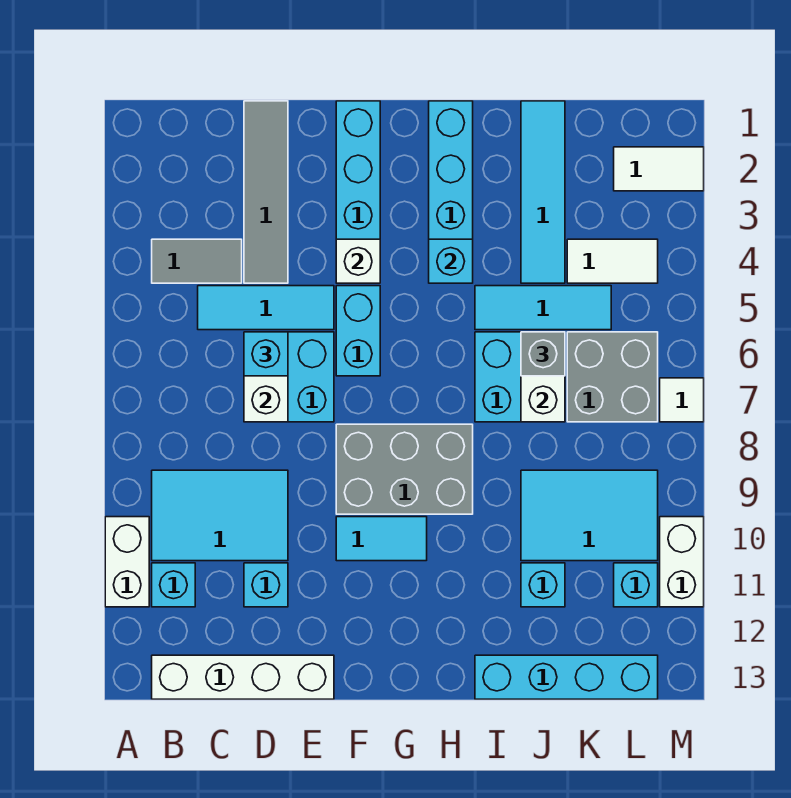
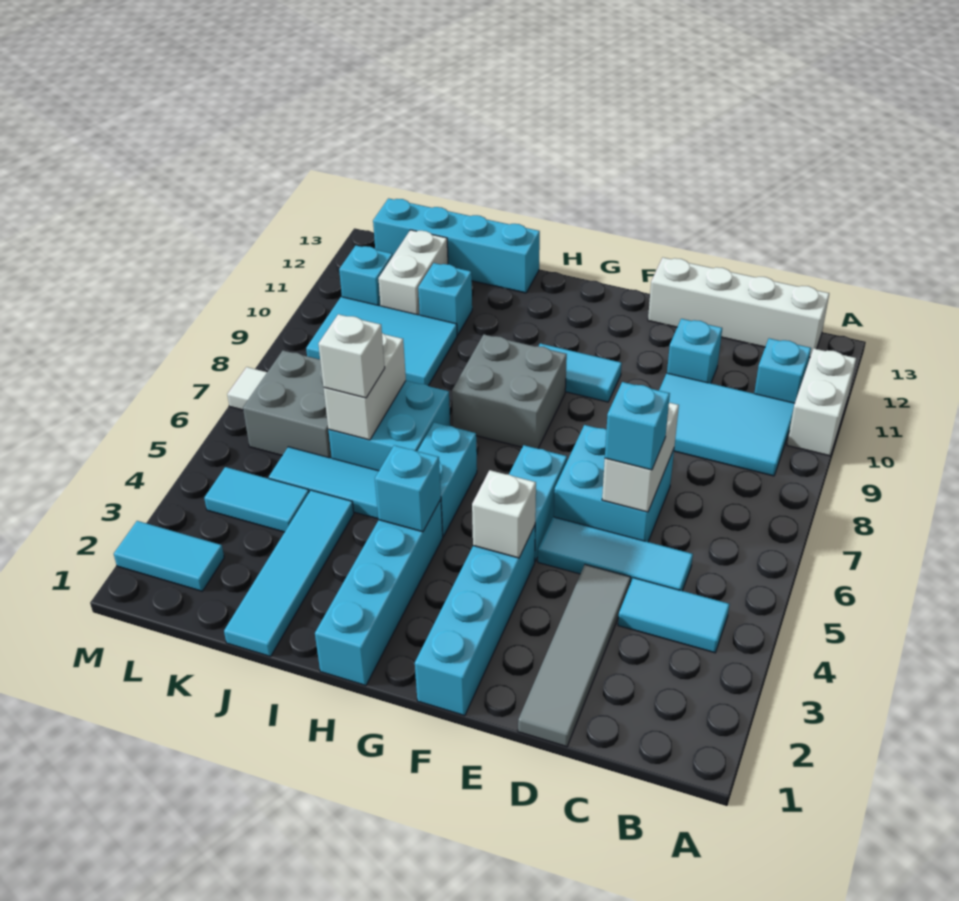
grey tile B4:C4 level 1 -> cyan tile B4:C4 level 1
grey brick F8:H9 level 1 -> grey brick G8:H9 level 1
none -> cyan brick H5:H6 level 1
grey brick J6 level 3 -> white brick J6 level 3
white tile K4:L4 level 1 -> cyan tile K4:L4 level 1
white tile L2:M2 level 1 -> cyan tile L2:M2 level 1
white brick M10:M11 level 1 -> white brick K11:K12 level 1

